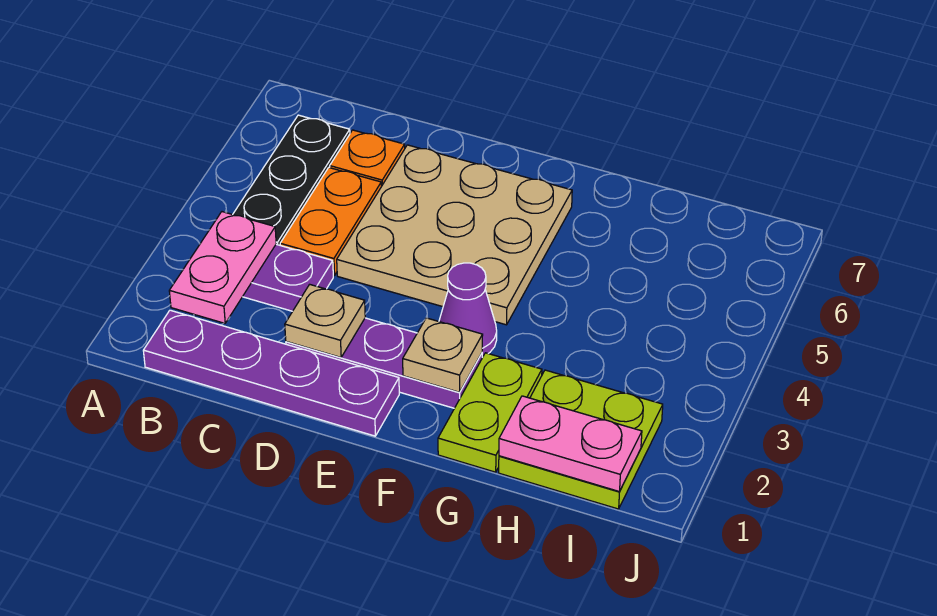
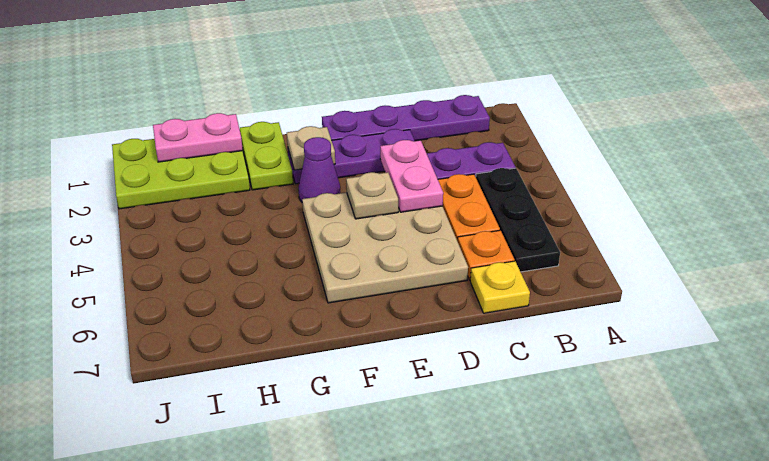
pink plate B2:B3 level 2 -> pink plate D3:D4 level 2
none -> yellow plate C7 level 1
tan plate D2 level 2 -> tan plate E4 level 2
lime plate H1:I2 level 1 -> lime plate H1:J2 level 1

